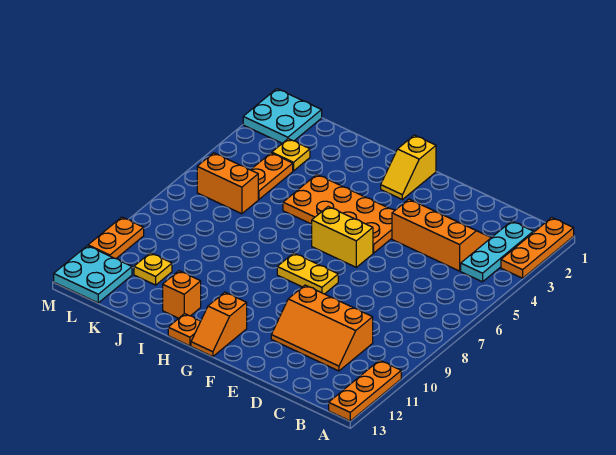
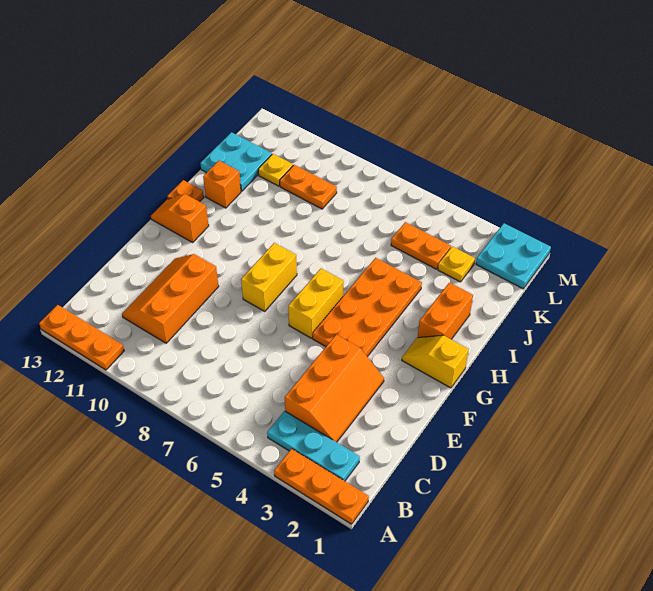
yellow plate F8:G8 level 1 -> yellow brick F8:G8 level 1
orange brick K6:L6 level 1 -> orange brick H2:I2 level 1
cyan plate L12:M13 level 1 -> cyan plate J12:K13 level 1
orange plate M10:M11 level 1 -> orange plate K9:K10 level 1

